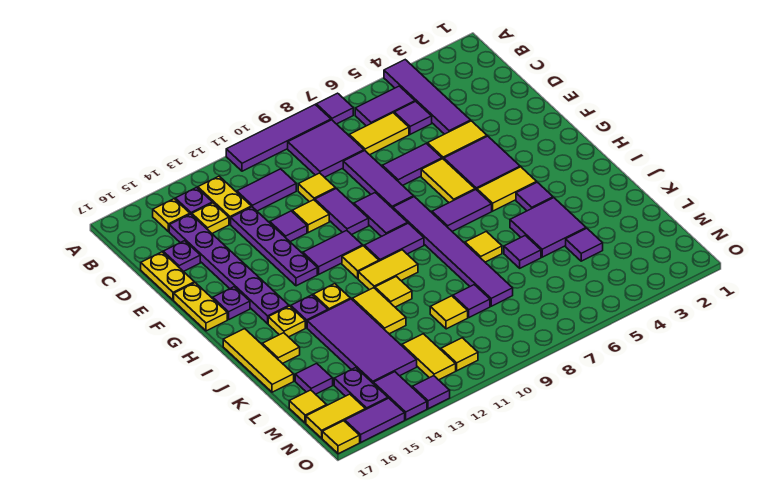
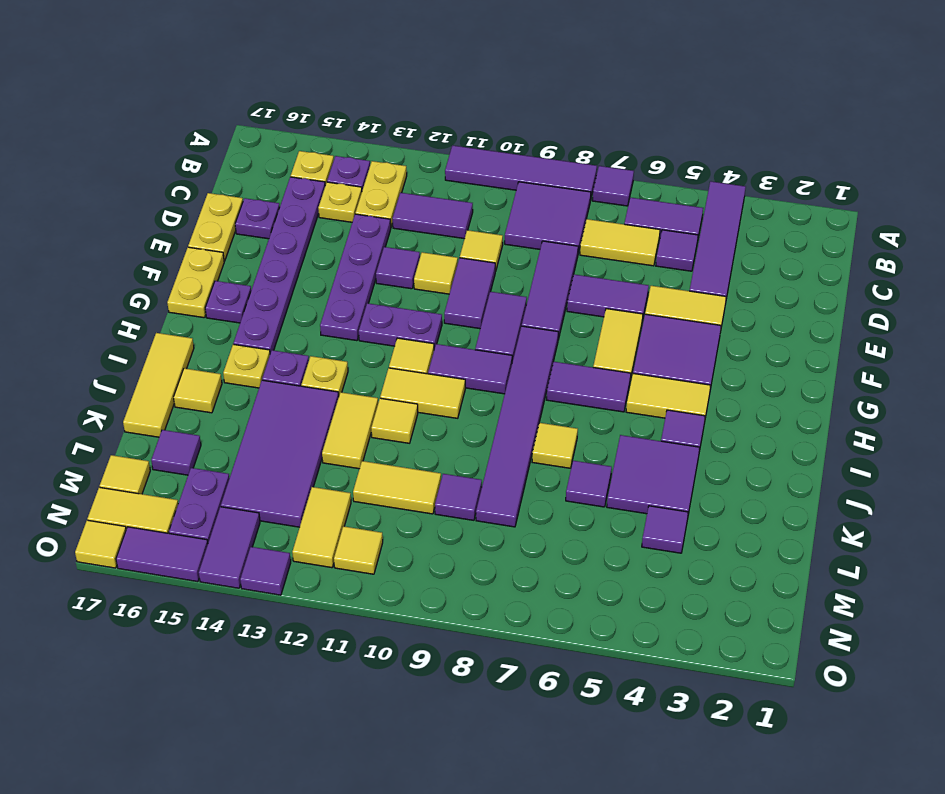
purple tile G11:G12 level 1 -> purple plate G11:G12 level 1
yellow tile L10 level 1 -> yellow tile L10:L11 level 1

